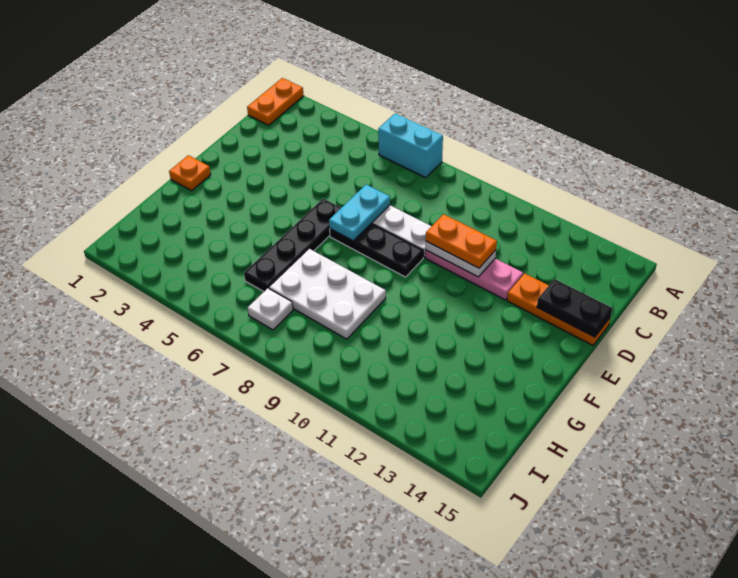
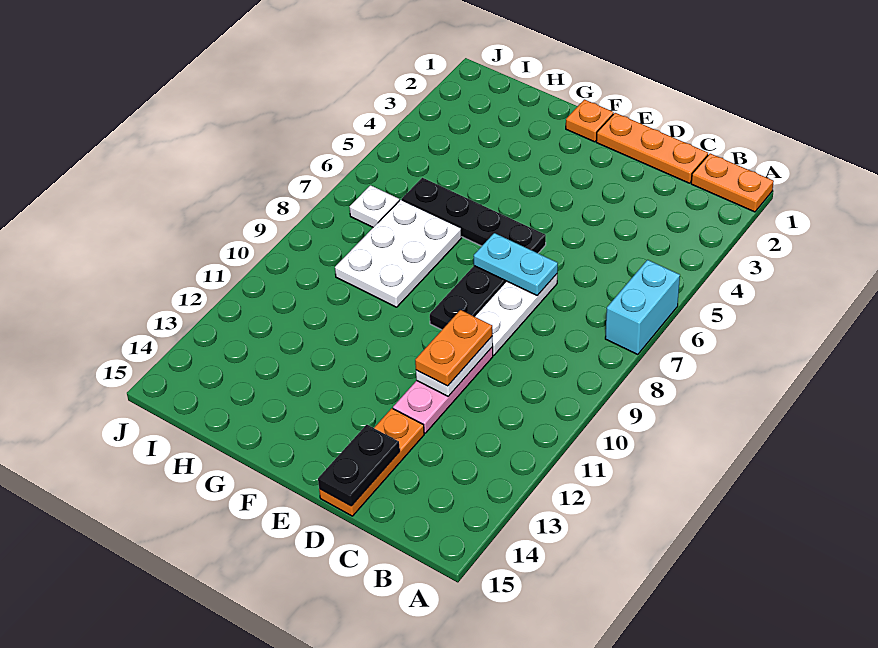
none -> orange plate C1:E1 level 1

